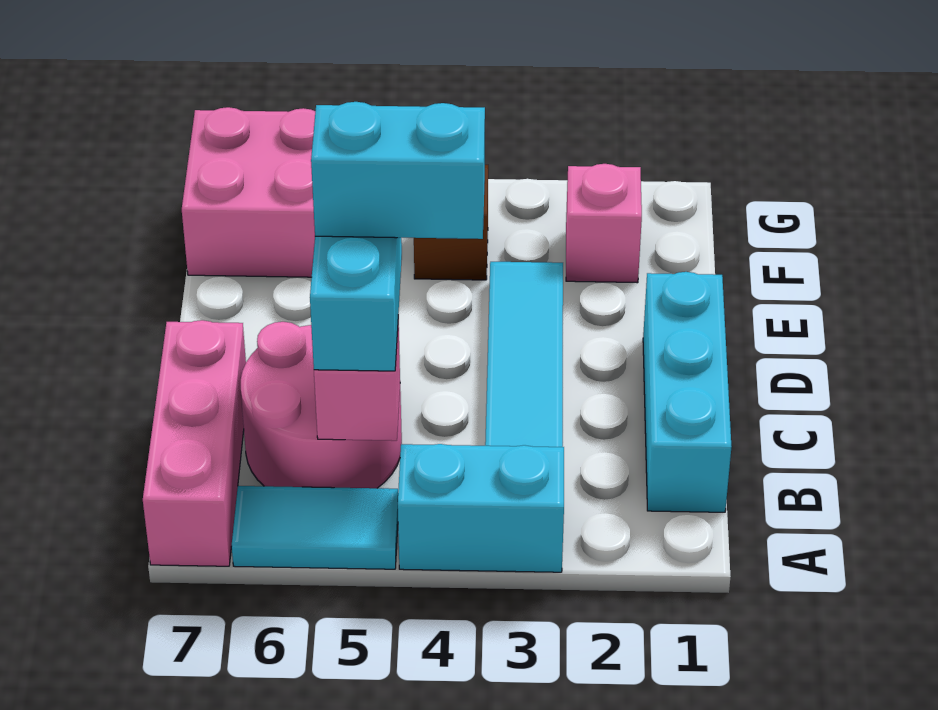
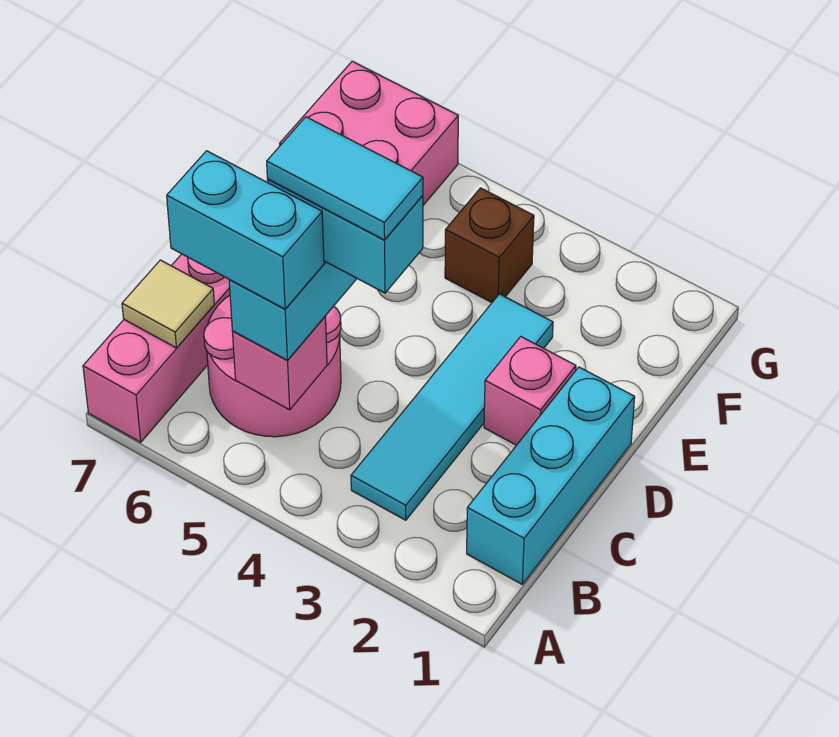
cyan brick A3:A4 level 1 -> cyan brick B5:B6 level 4
cyan tile A5:A6 level 1 -> cyan tile C4:C5 level 5
none -> tan tile B7 level 2
pink brick F2 level 1 -> pink brick D2 level 1

